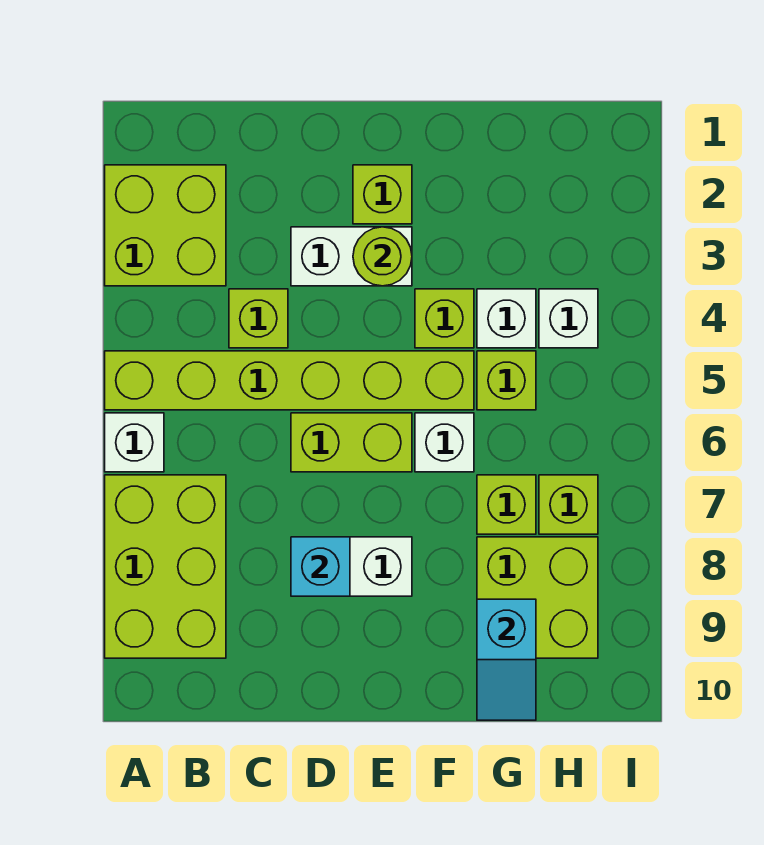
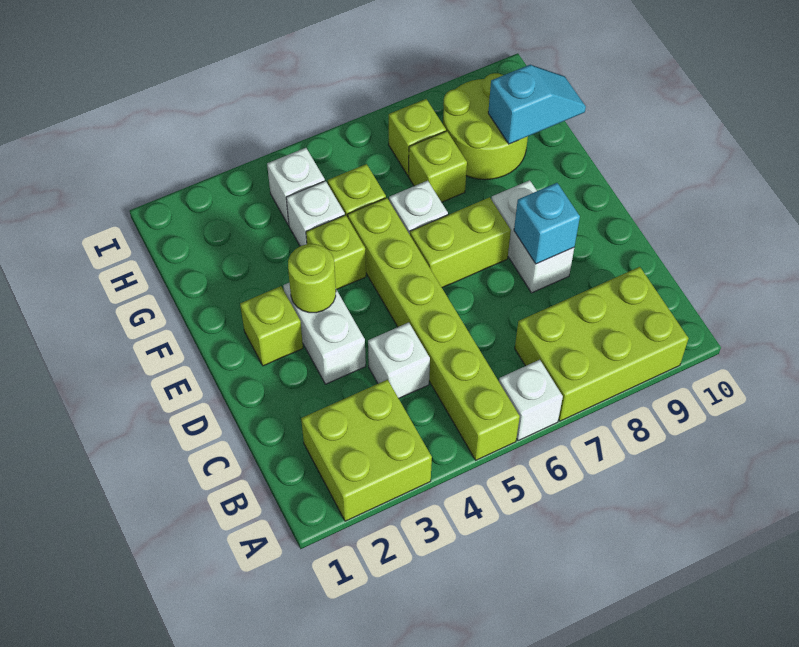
lime brick C4 level 1 -> white brick C4 level 1
lime brick D6:E6 level 1 -> lime brick E6:E7 level 1
lime brick G8:H9 level 1 -> lime round brick G8:H9 level 1

